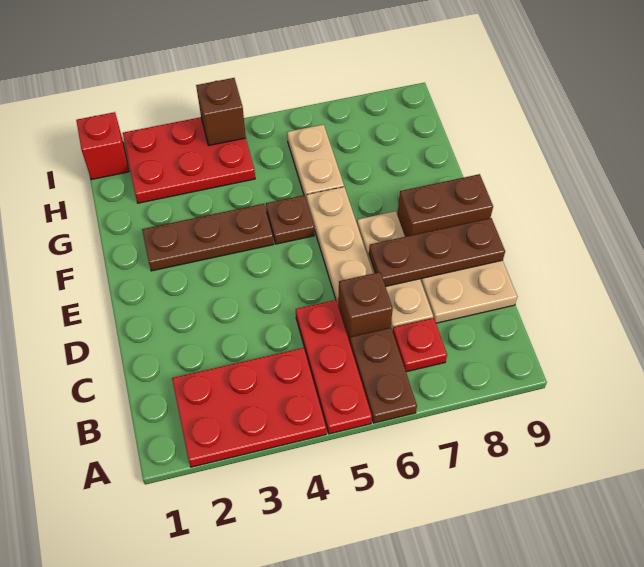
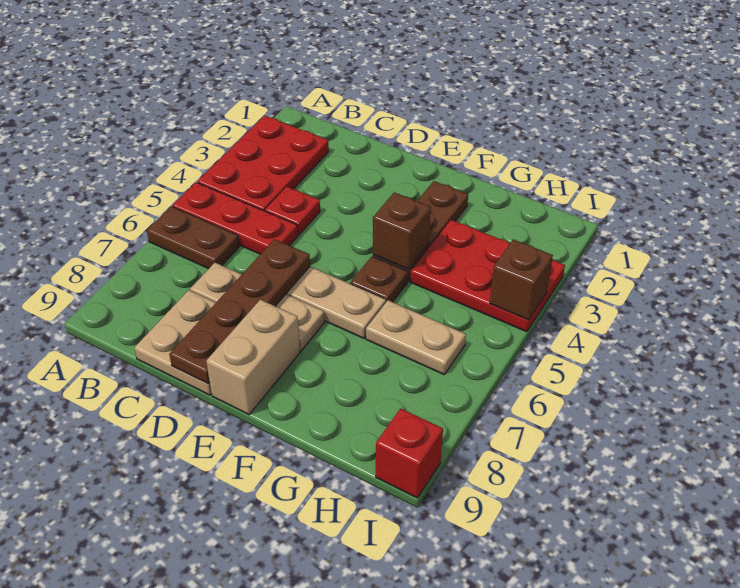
red plate B7 level 1 -> red plate C4 level 1
brown brick C6 level 1 -> brown brick F4 level 2
brown plate D7:D9 level 2 -> brown plate D6:D9 level 2
brown brick E8:E9 level 1 -> tan brick E8:E9 level 1
red plate H2:I4 level 1 -> red plate G3:I4 level 1
red brick I1 level 1 -> red brick I9 level 1

